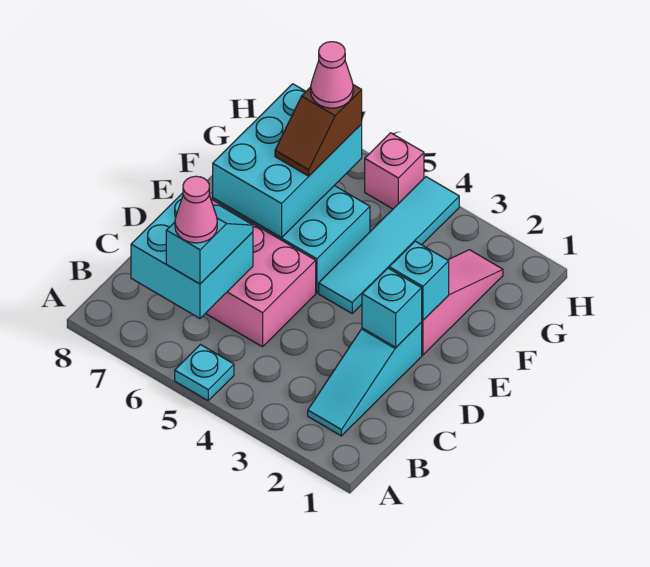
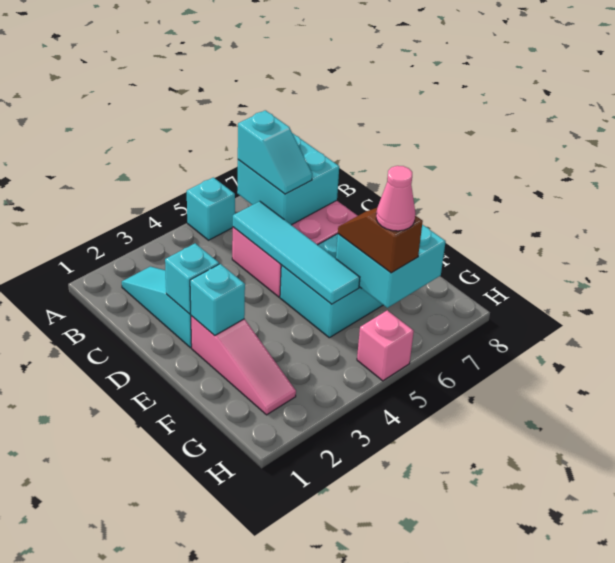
cyan plate A5 level 1 -> cyan brick A5 level 1
pink cone B6 level 4 -> none
cyan tile E4:H4 level 1 -> cyan tile C5:F5 level 2
cyan brick E6:G7 level 2 -> cyan brick F6:G7 level 2

